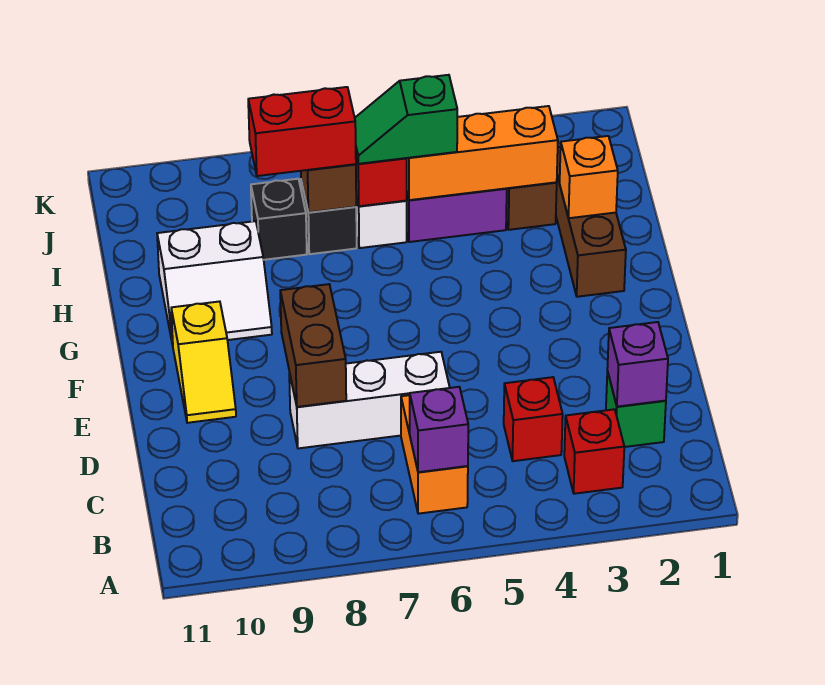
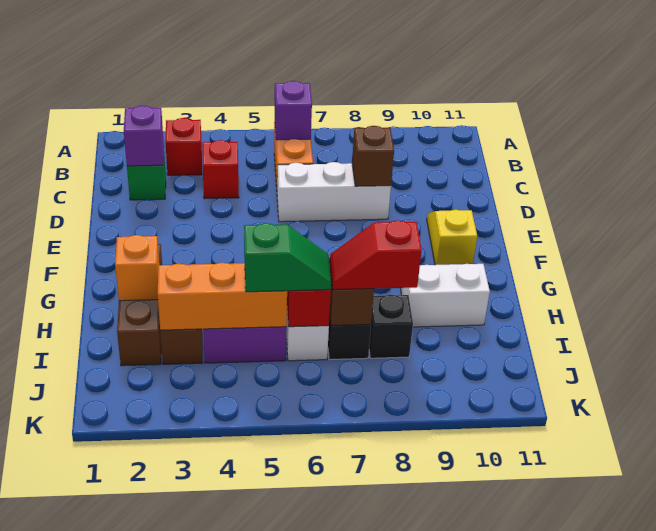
brown brick D8:E8 level 2 -> brown brick D8 level 2
red brick I7:I8 level 3 -> red slope I7:I8 level 3 top 8

